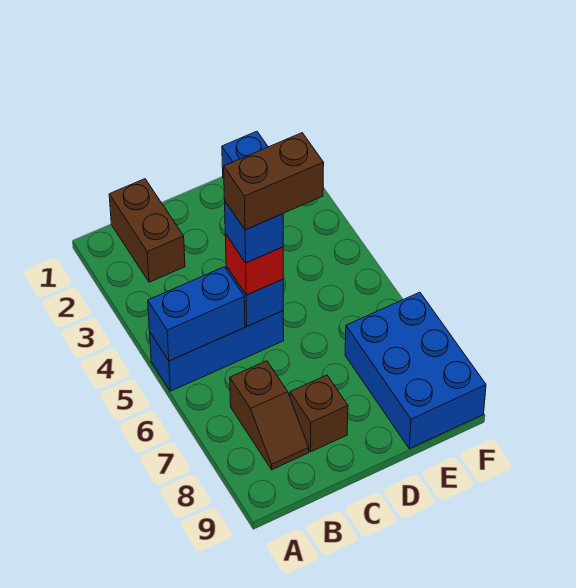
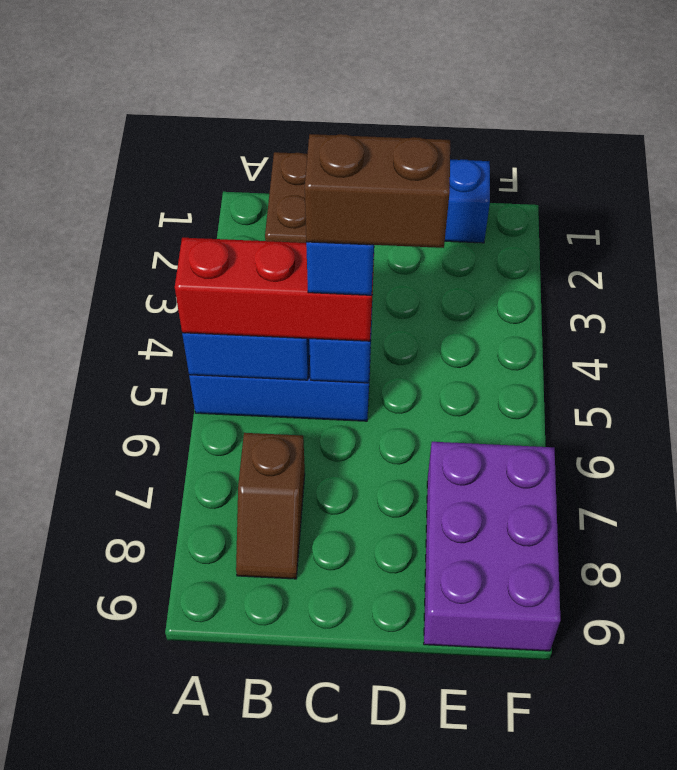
red brick C5 level 3 -> red brick A5:C5 level 3
brown brick C8 level 1 -> none
blue brick E7:F9 level 1 -> purple brick E7:F9 level 1

